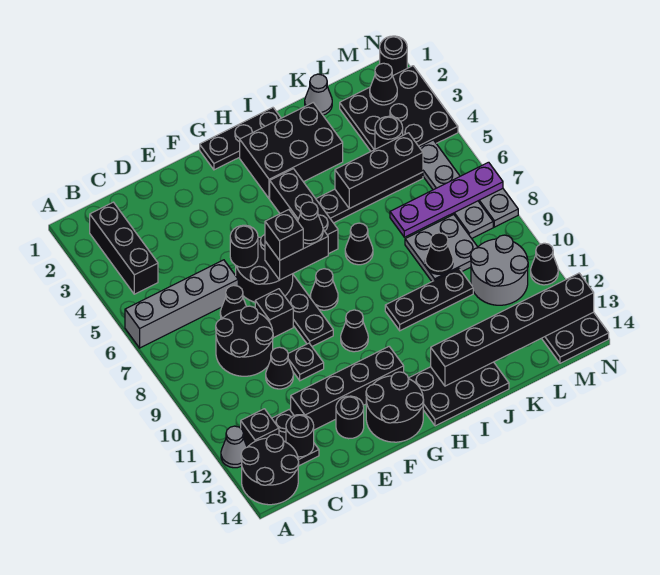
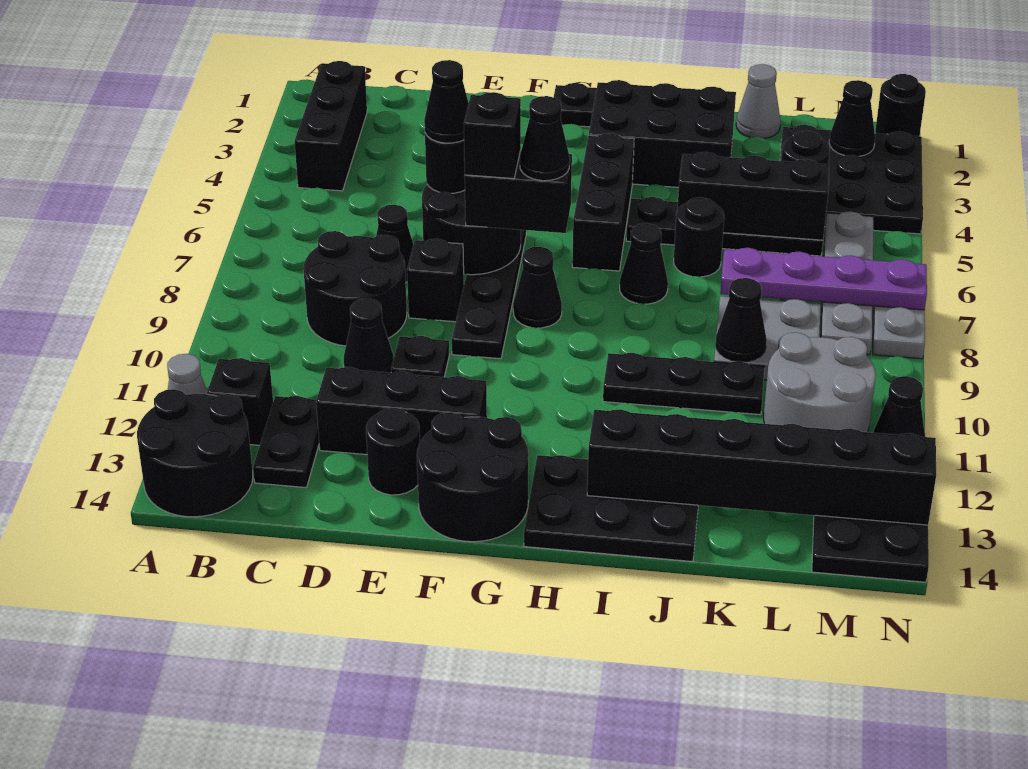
grey brick A6:D6 level 1 -> none
black round brick C13 level 2 -> black round brick J6 level 1
black brick D12:G12 level 1 -> black brick D12:F12 level 1
black cone G10 level 1 -> black cone E6 level 4

